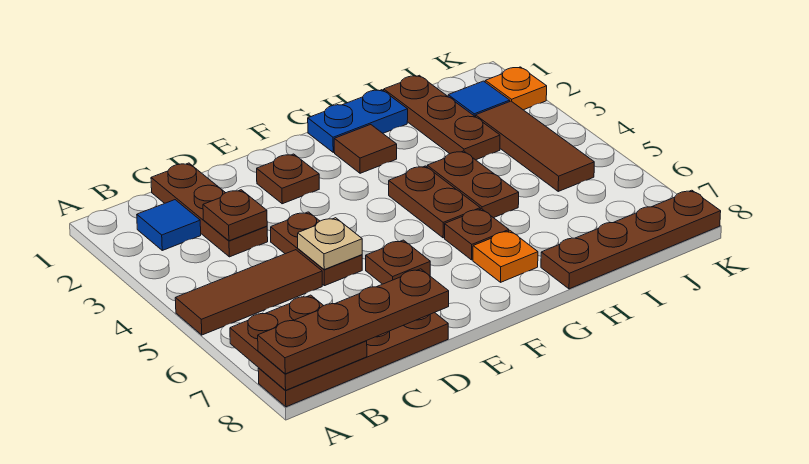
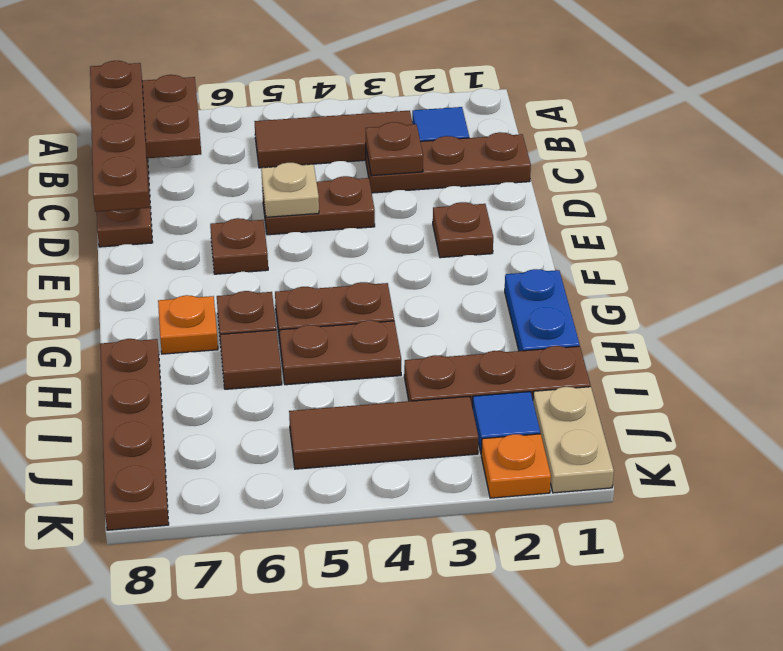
brown tile A5:C5 level 1 -> brown tile B3:B5 level 1
brown tile G2 level 1 -> brown tile H6 level 1
none -> tan plate J1:K1 level 1

